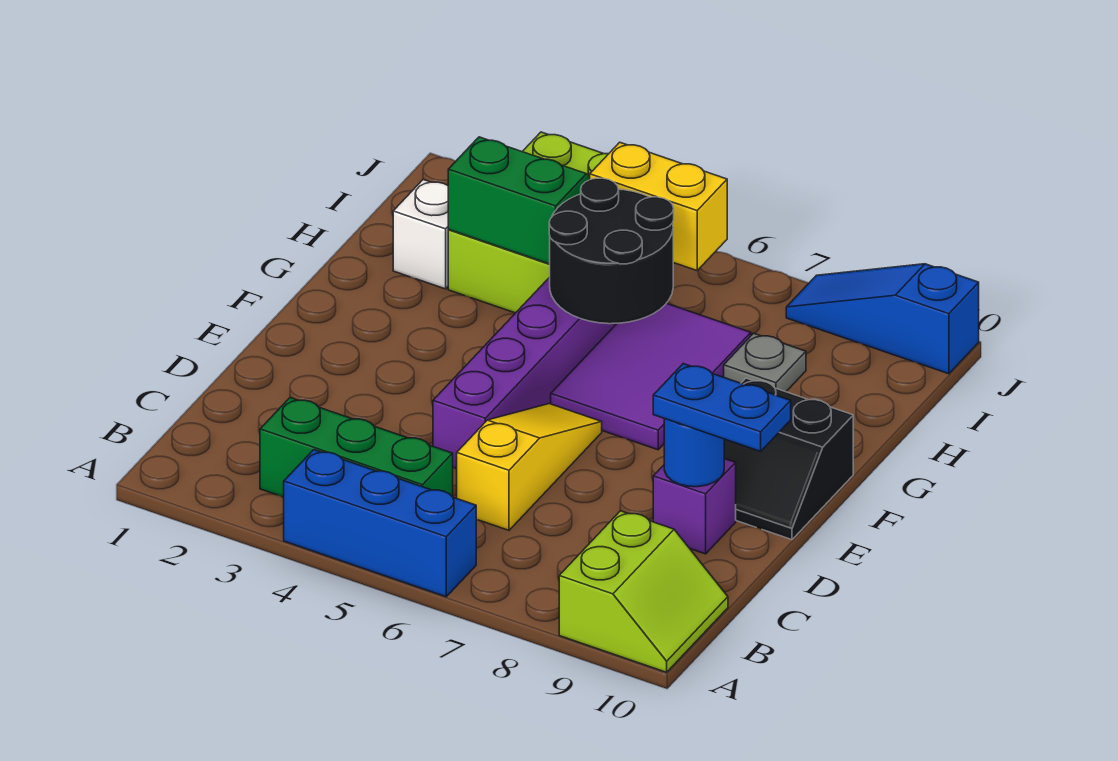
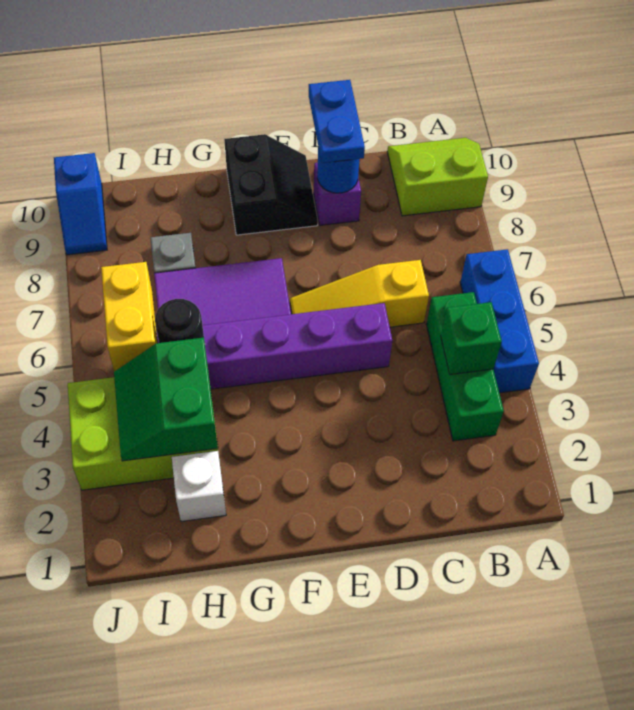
none -> green brick B4 level 2
black round brick G5:H6 level 2 -> black round brick H5 level 2
blue slope J8:J10 level 1 top 10 -> blue slope J9:J10 level 1 top 10

